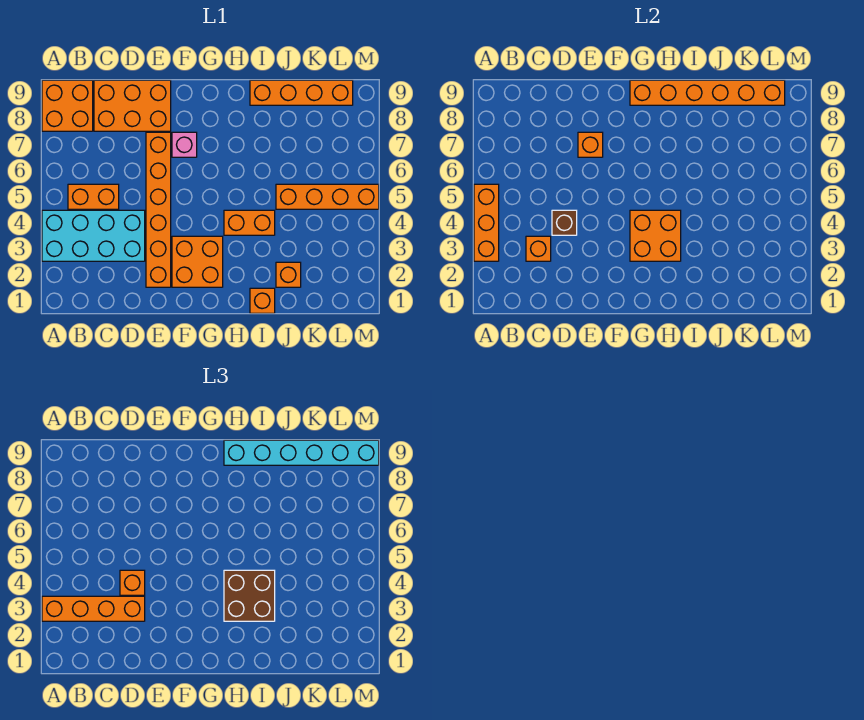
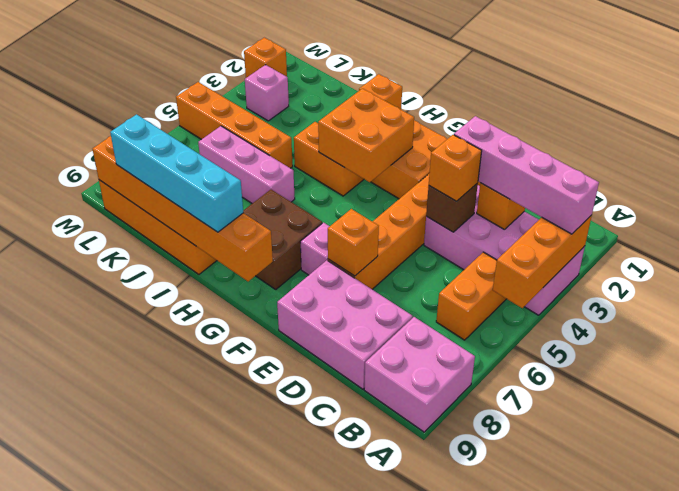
cyan brick A3:D4 level 1 -> pink brick A3:D4 level 1
orange brick A3:D3 level 3 -> pink brick A3:D3 level 3
orange brick A8:B9 level 1 -> pink brick A8:B9 level 1
orange brick B5:C5 level 1 -> orange brick B5:B6 level 1
orange brick C8:E9 level 1 -> pink brick C8:E9 level 1
brown brick H3:I4 level 3 -> brown brick G7:H8 level 1
cyan brick H9:M9 level 3 -> cyan brick H9:K9 level 3
none -> pink brick I6:K6 level 1
orange brick J2 level 1 -> orange brick M2 level 1
none -> pink brick L3 level 1

